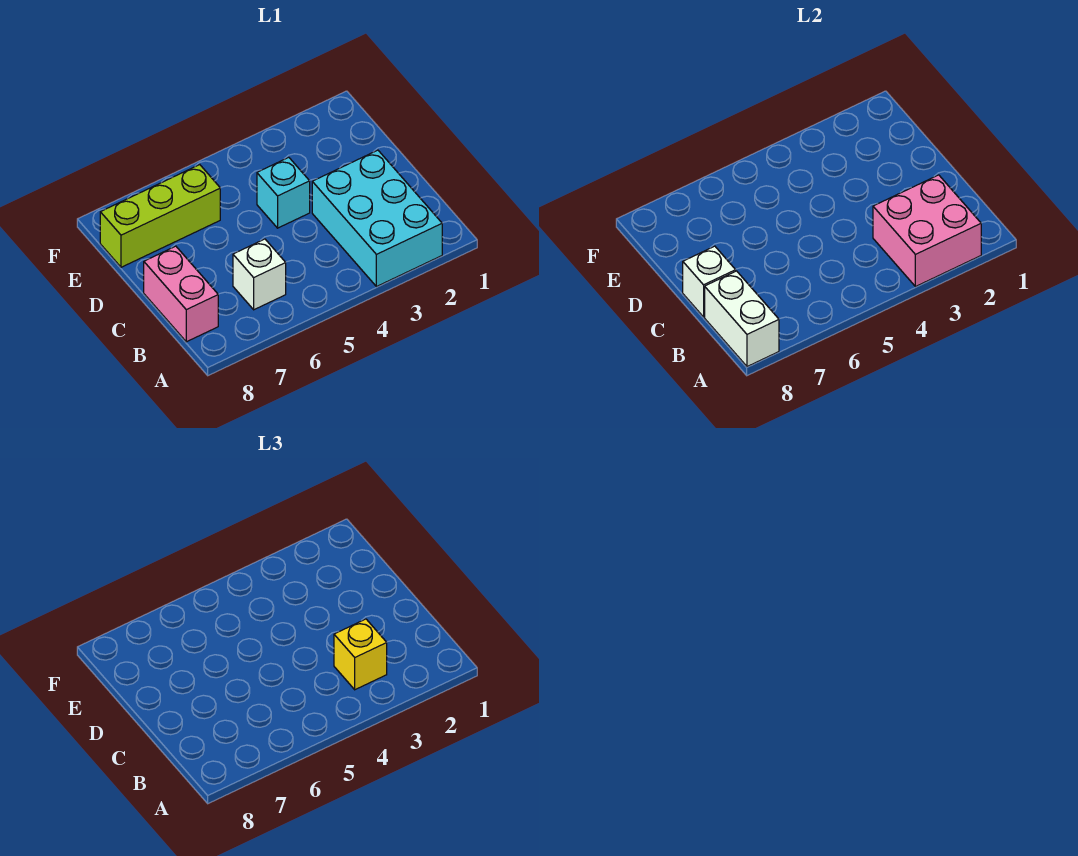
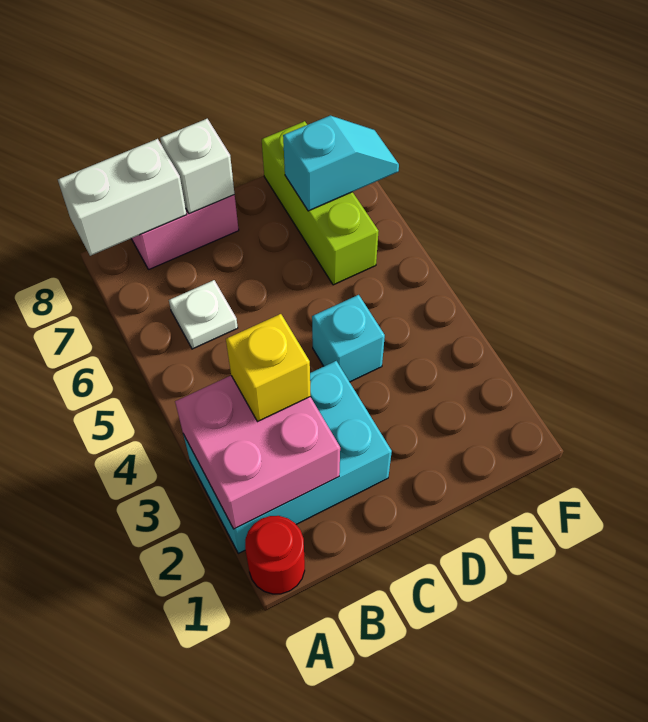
none -> red round brick A1 level 1
white brick B6 level 1 -> white plate B6 level 1
none -> cyan slope E7:F7 level 2 top E

